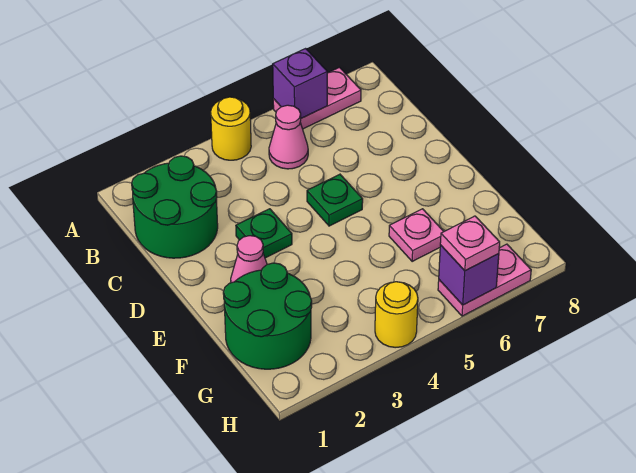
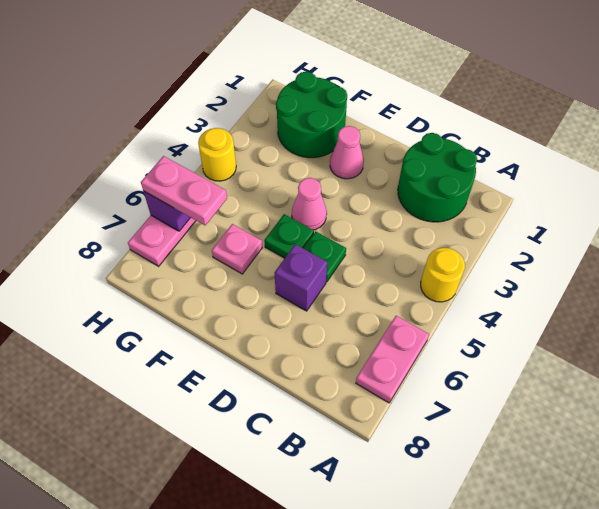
purple brick A6 level 2 -> purple brick D6 level 1
pink cone B5 level 1 -> pink cone E4 level 1
green plate D3 level 1 -> green plate E5 level 1
pink plate H6 level 3 -> pink plate G6:H6 level 3

